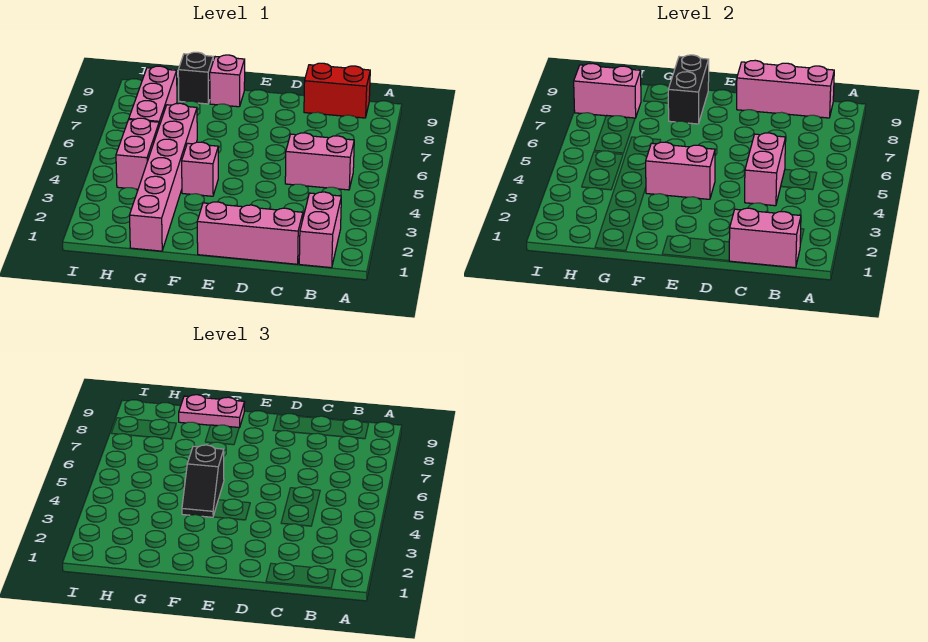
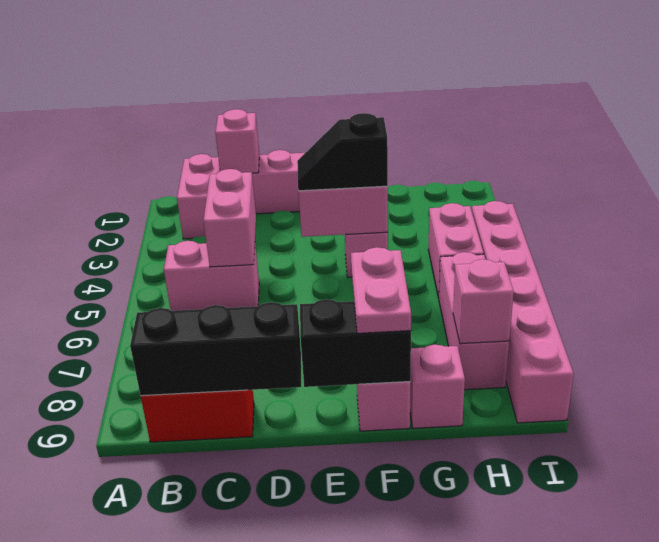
pink brick B1:C1 level 2 -> pink brick C1 level 2
pink brick B9:D9 level 2 -> black brick B9:D9 level 2
black slope F4:F5 level 3 top 5 -> black slope E4:F4 level 3 top F
black brick F8:F9 level 2 -> black brick E9:F9 level 2
pink plate F9:G9 level 3 -> pink plate F8:F9 level 3
pink brick G1:G6 level 1 -> pink brick I4:I9 level 1
black brick G9 level 1 -> pink brick G9 level 1
pink brick H8:I8 level 2 -> pink brick H8 level 2

